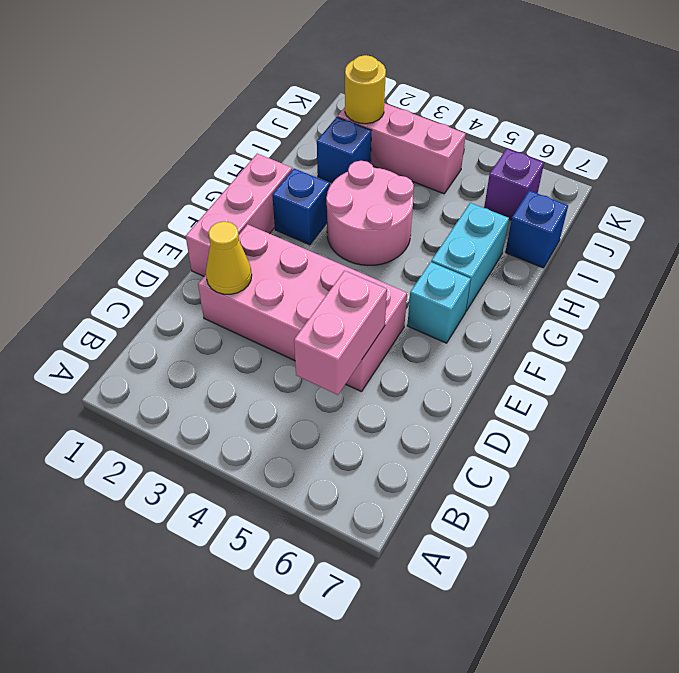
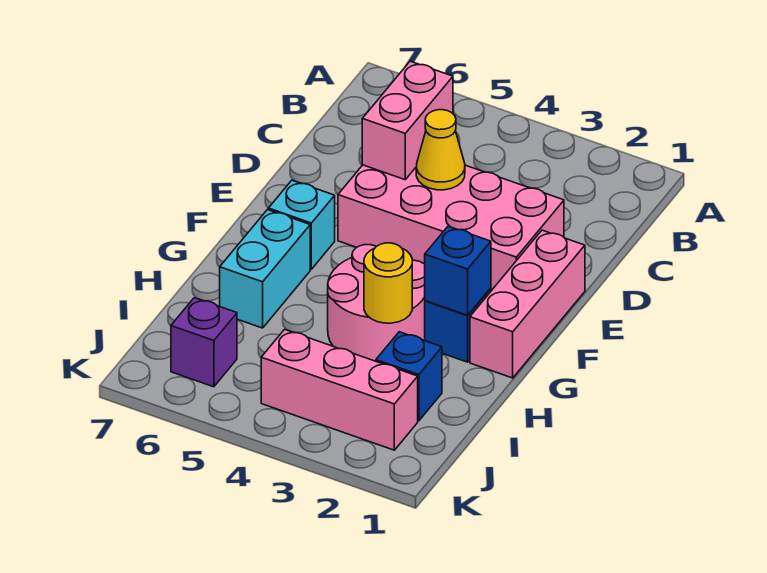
yellow cone D2 level 2 -> yellow cone D4 level 2
blue brick I7 level 1 -> blue brick G2 level 2
yellow round brick J2 level 2 -> yellow round brick H3 level 2

